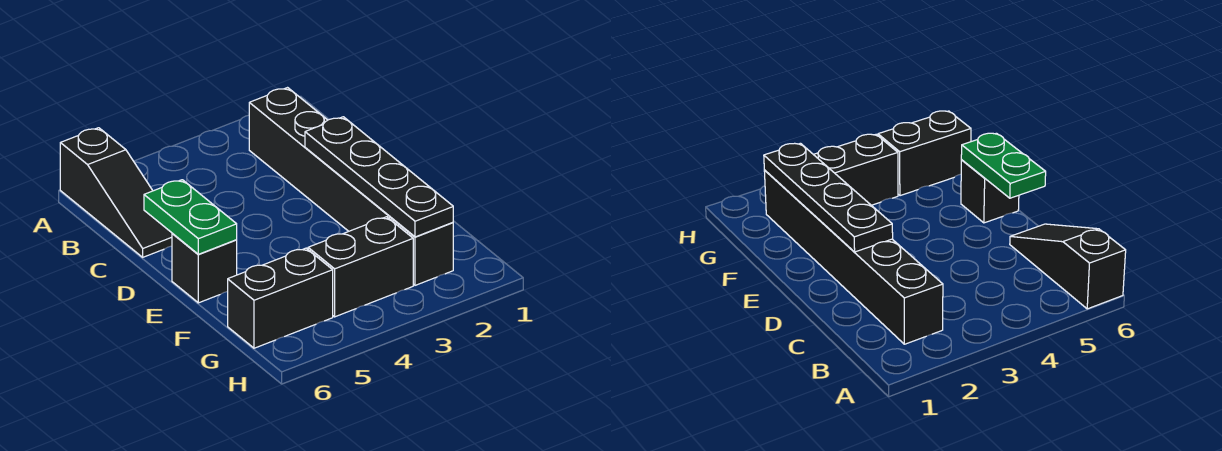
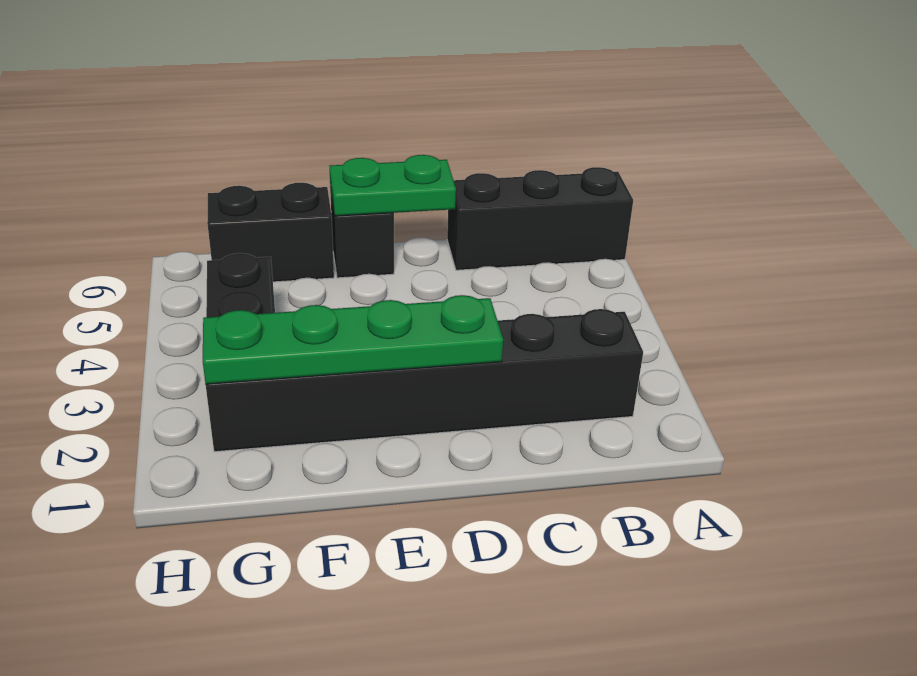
black slope A6:C6 level 1 top A -> black brick A6:C6 level 1
black plate D2:G2 level 2 -> green plate D2:G2 level 2
black brick G5:G6 level 1 -> black brick F6:G6 level 1

